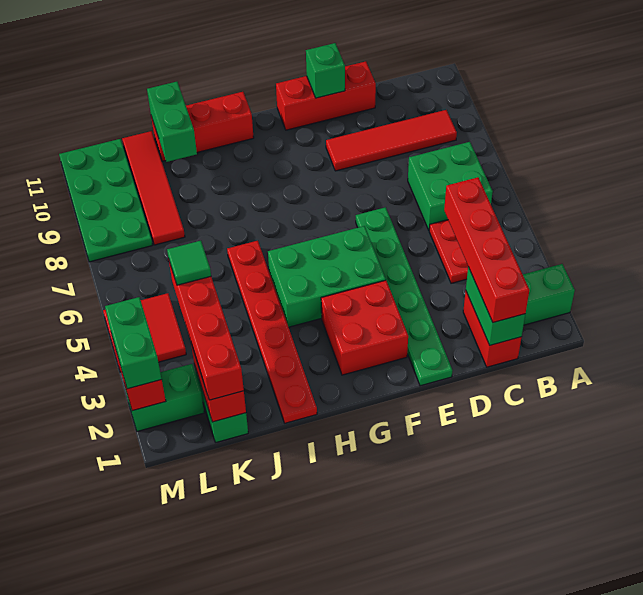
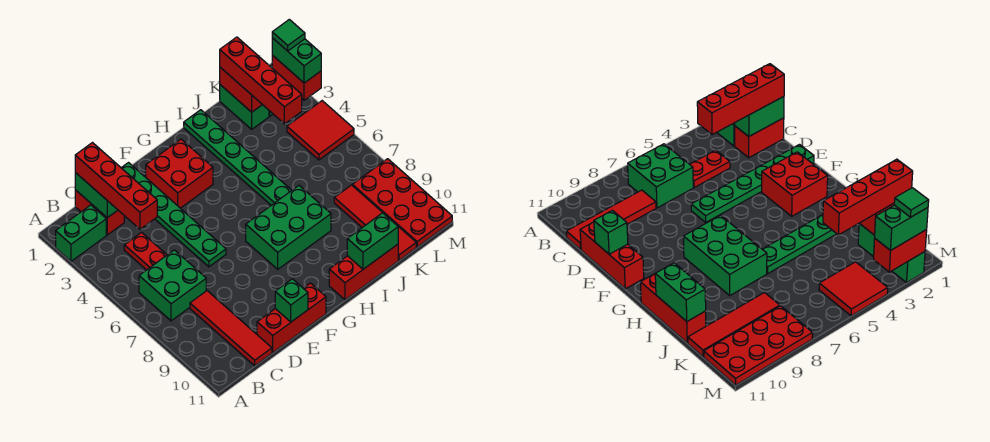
red tile B9:E9 level 1 -> red tile C8:C11 level 1
green brick F4:H5 level 1 -> green brick G7:I8 level 1
red plate I1:I6 level 1 -> green plate I1:I6 level 1
green brick J10:J11 level 2 -> green brick I11:J11 level 2
green tile K4 level 4 -> green tile M2 level 4
green plate L8:M11 level 1 -> red plate L8:M11 level 1

